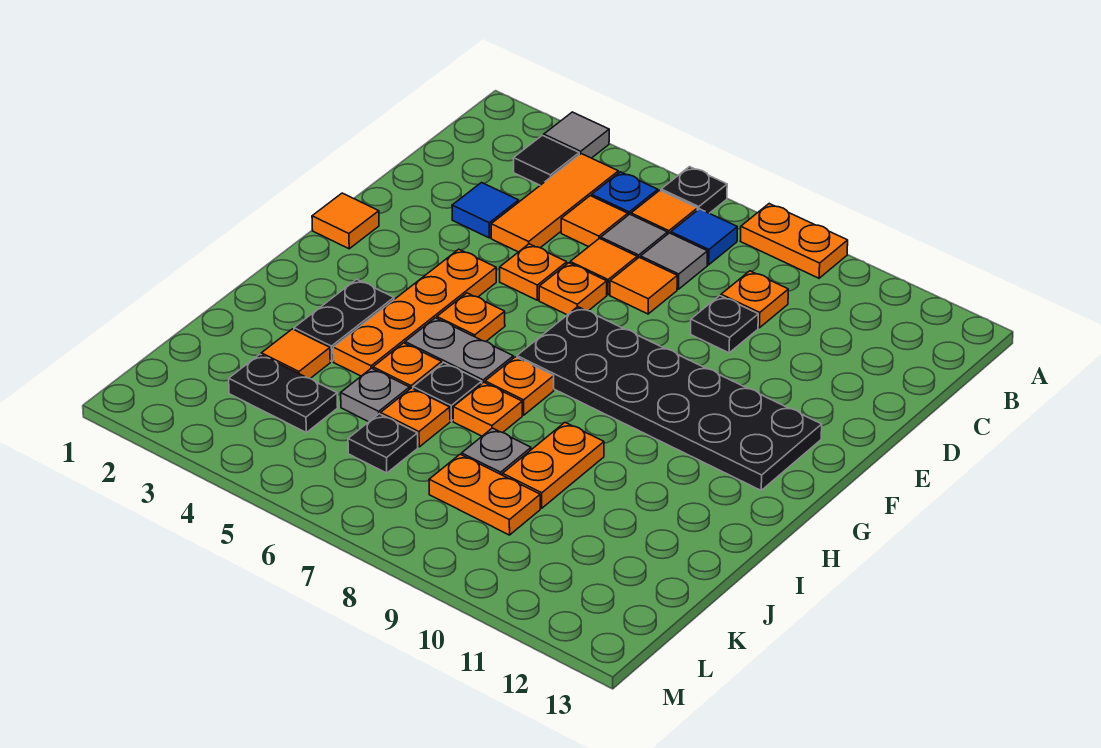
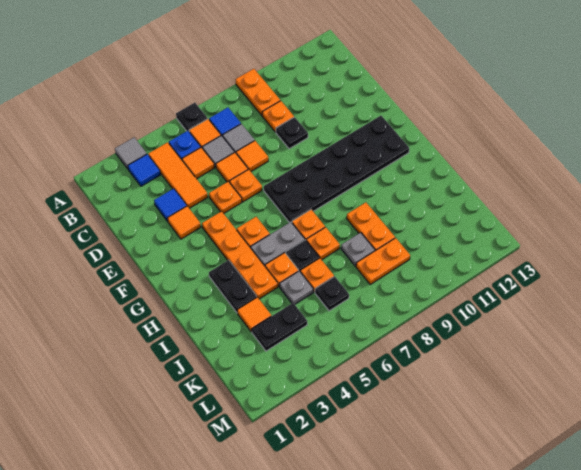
orange plate A8:A9 level 1 -> orange plate A9:B9 level 1
black tile B3 level 1 -> blue tile B3 level 1
orange tile F1 level 1 -> orange tile E3 level 1

